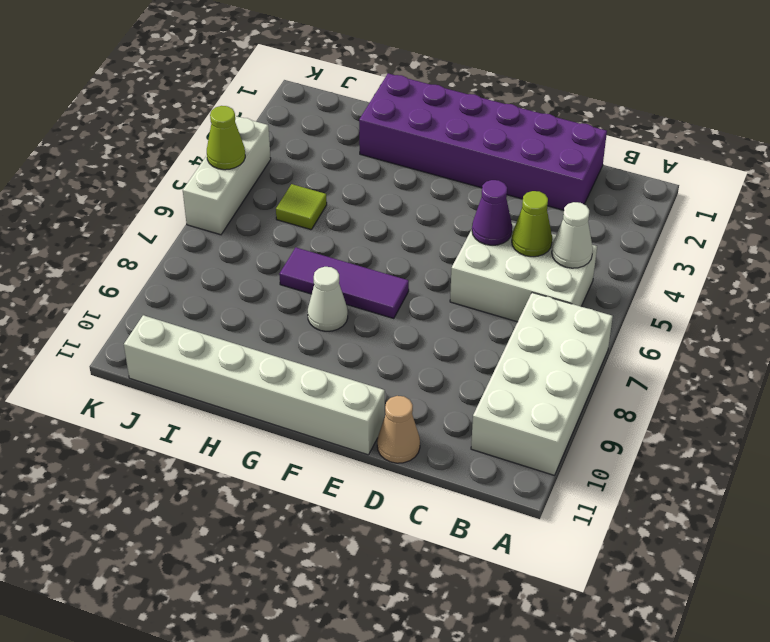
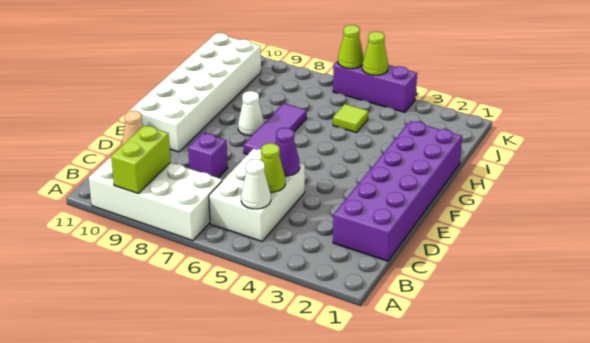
none -> lime brick A9:B9 level 2
none -> purple brick D8 level 1
white brick E11:J11 level 1 -> white brick E10:J11 level 1
white brick K4:K6 level 1 -> purple brick K4:K6 level 1
none -> lime cone K6 level 2

